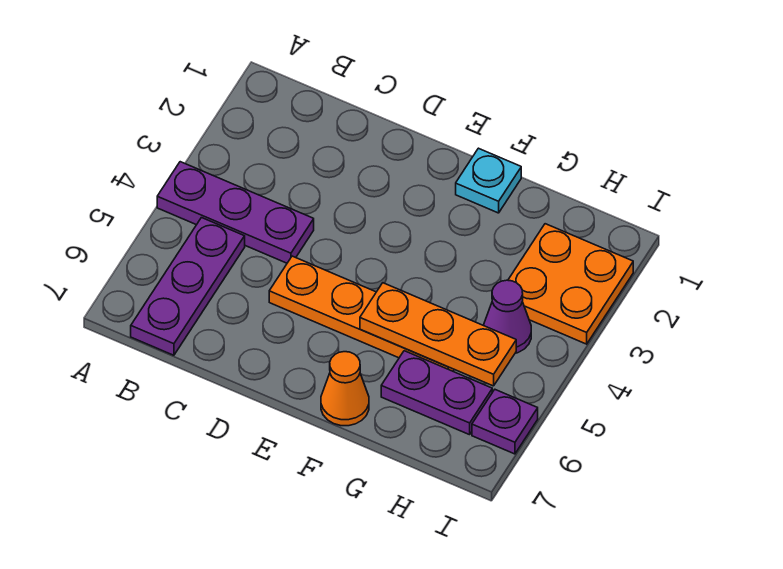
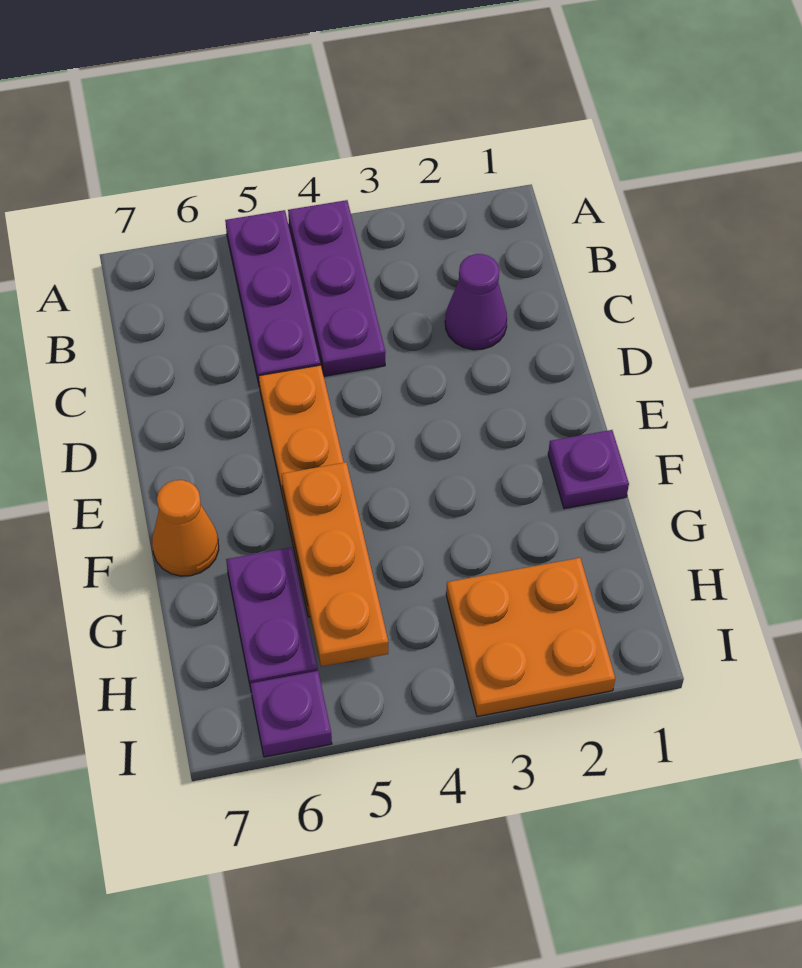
purple plate B5:B7 level 1 -> purple plate A5:C5 level 1
cyan plate F1 level 1 -> purple plate F1 level 1
purple cone H4 level 1 -> purple cone C2 level 1

